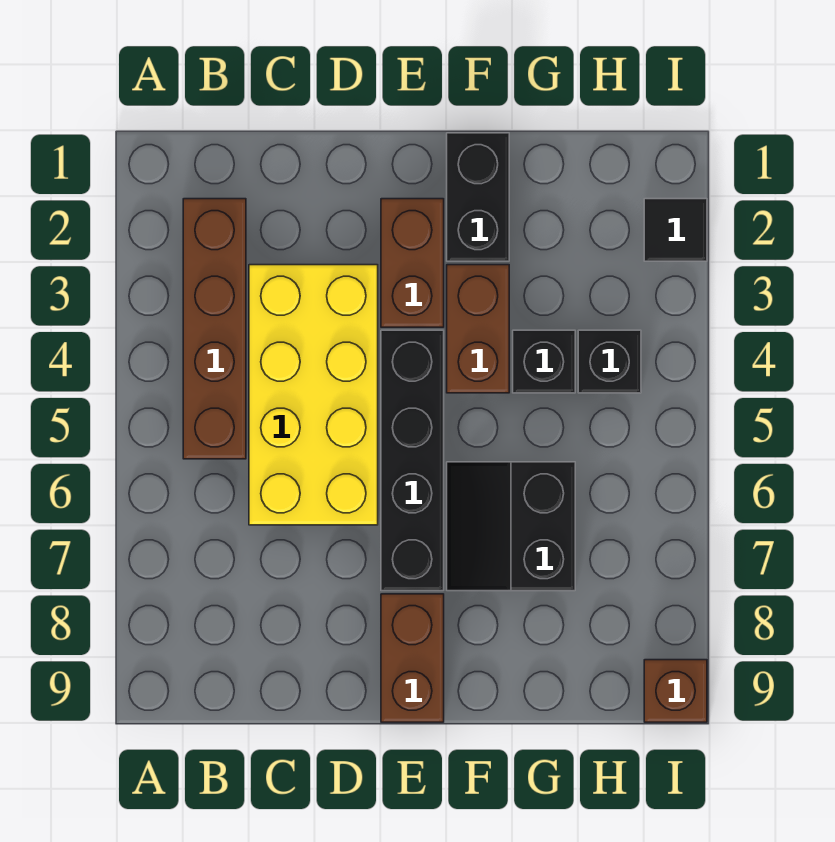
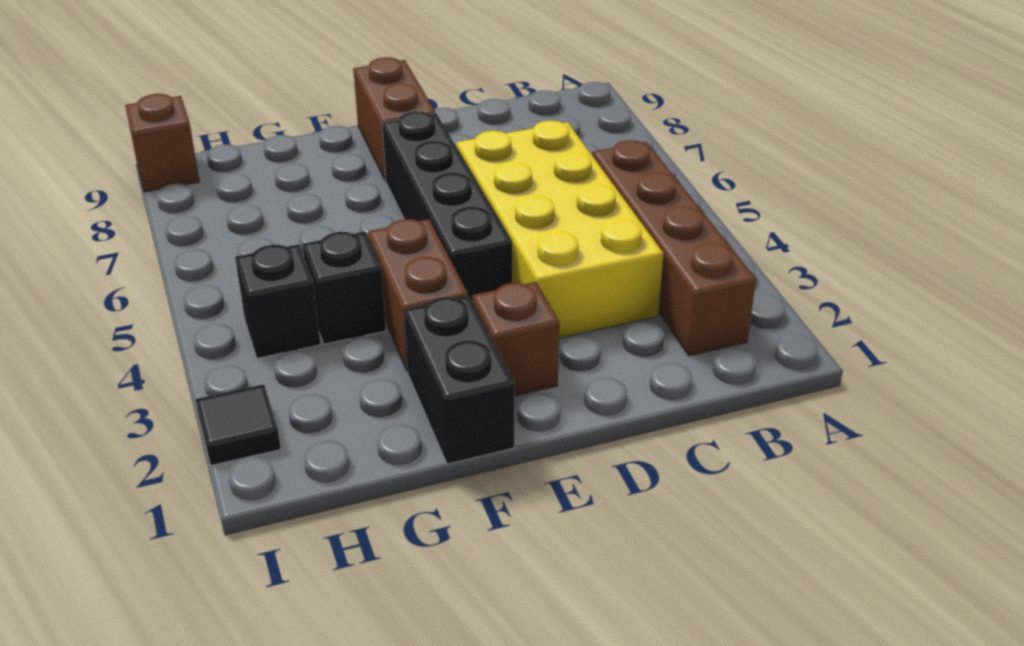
brown brick E2:E3 level 1 -> brown brick E2 level 1
black slope F6:G7 level 1 top G -> none

